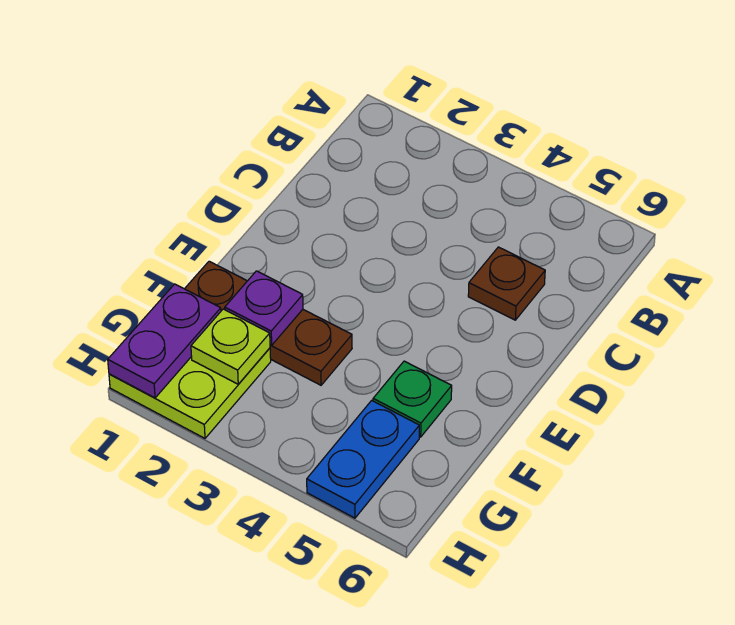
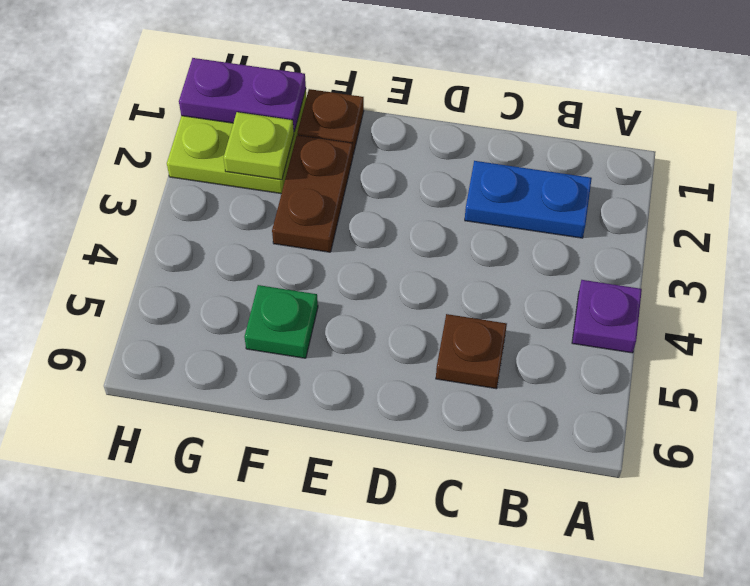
purple plate F2 level 2 -> purple plate A4 level 1
blue plate G5:H5 level 1 -> blue plate B2:C2 level 1

